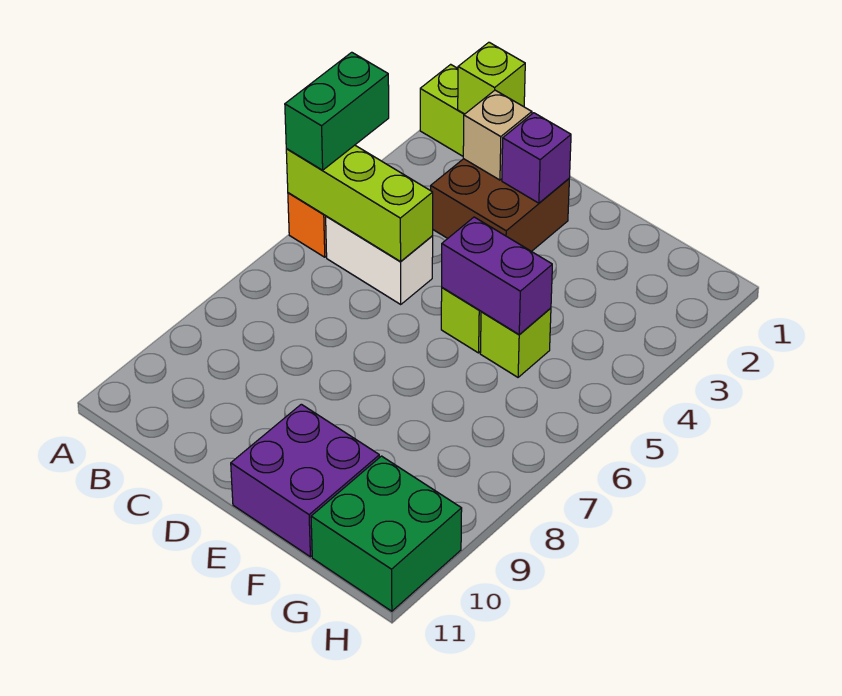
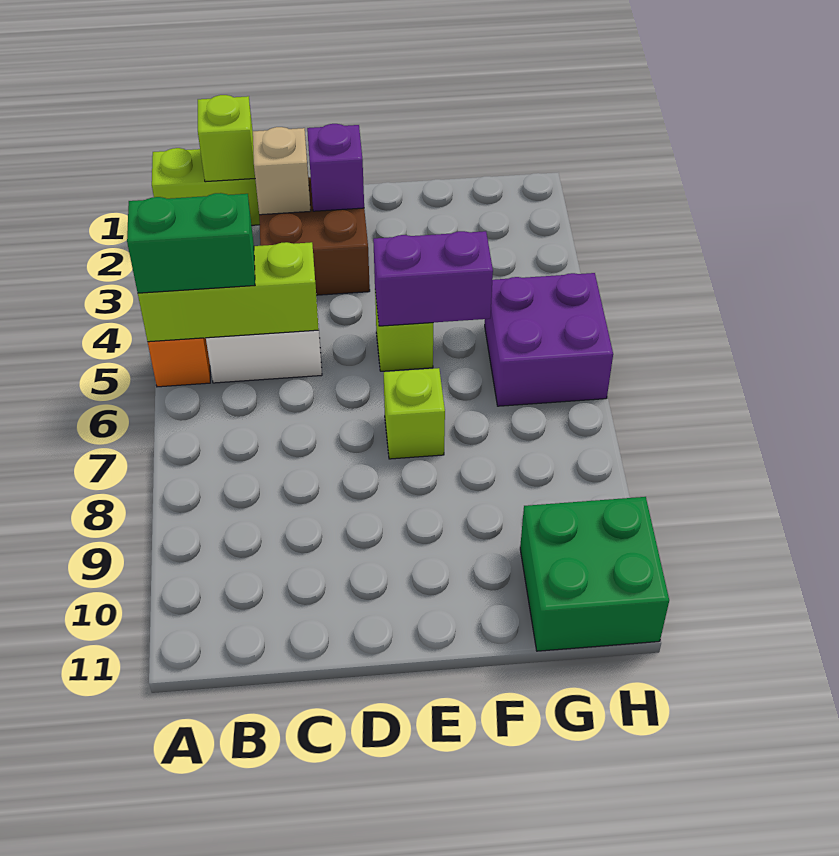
green brick A4:A5 level 3 -> green brick A5:B5 level 3
purple brick E10:F11 level 1 -> purple brick G5:H6 level 1
lime brick F5 level 1 -> lime brick E7 level 1

